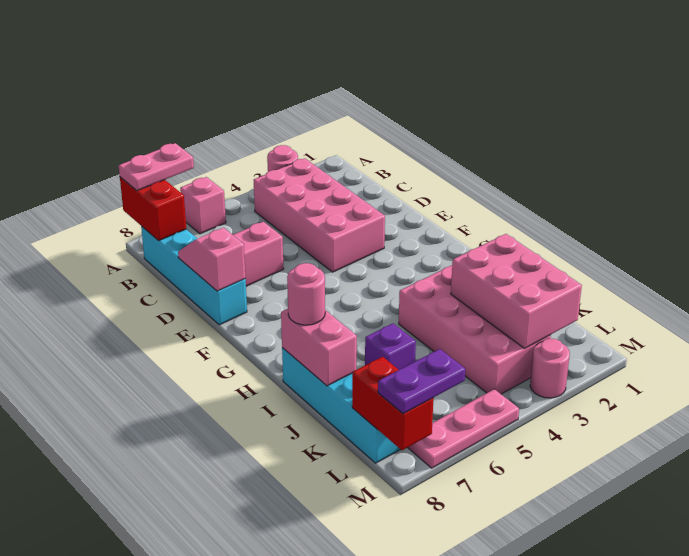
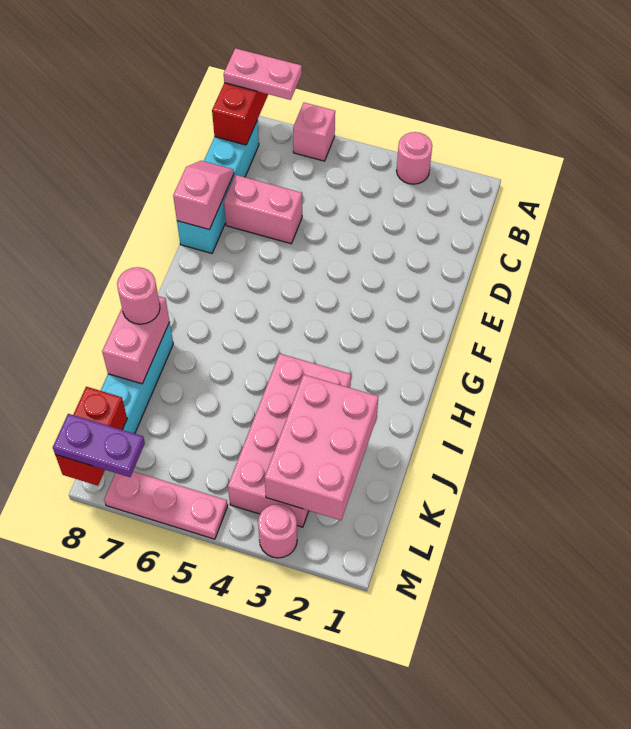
pink brick B3:E4 level 1 -> none
purple brick J6 level 1 -> none

